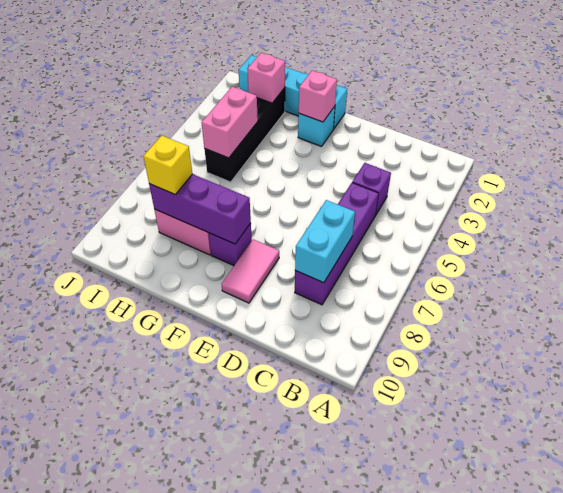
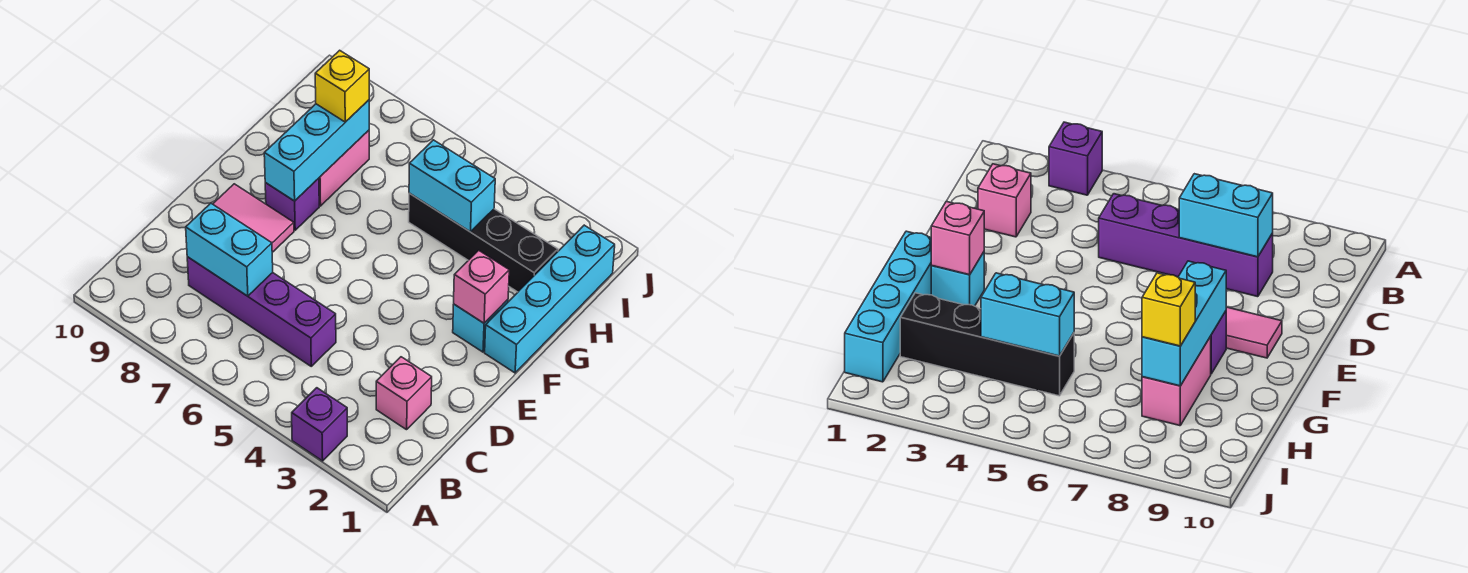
purple brick C4 level 1 -> purple brick A3 level 1
purple brick F8:H8 level 2 -> cyan brick F8:H8 level 2
pink brick H2 level 2 -> pink brick C2 level 1
pink brick H4:H5 level 2 -> cyan brick H4:H5 level 2

